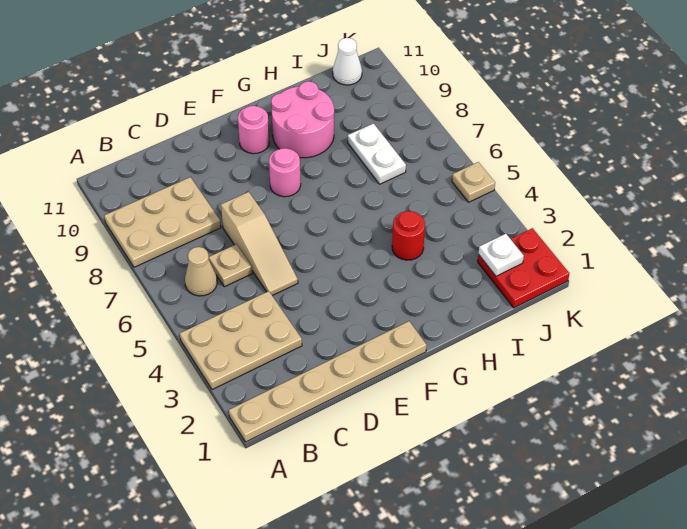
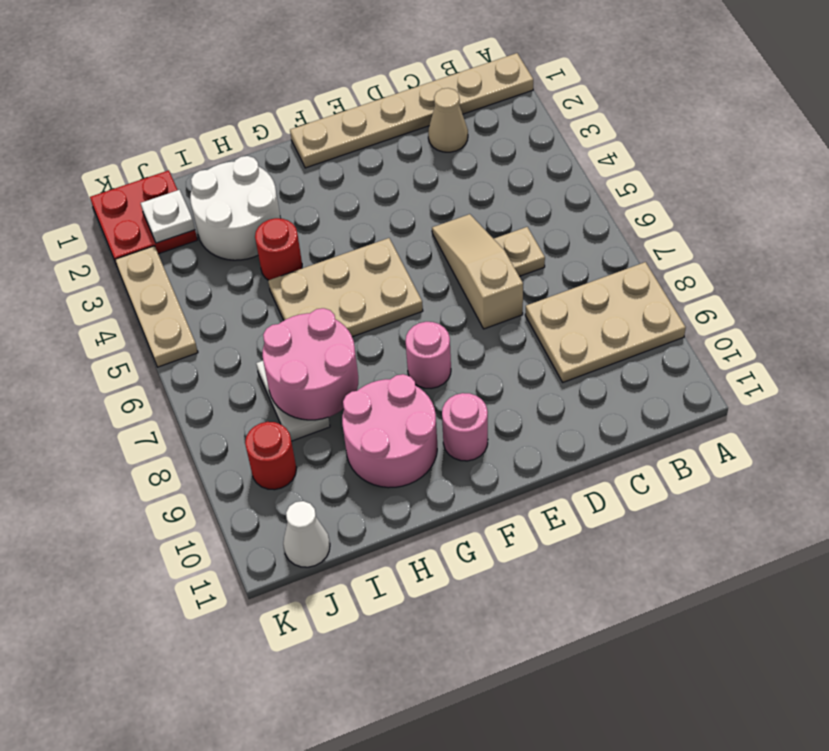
tan plate A3:C4 level 1 -> tan plate F5:H6 level 1
tan cone B6 level 1 -> tan cone C2 level 1
none -> white round brick H2:I3 level 1
none -> pink round brick H7:I8 level 2
none -> red round brick J9 level 1
tan plate K5 level 1 -> tan plate K3:K5 level 1

